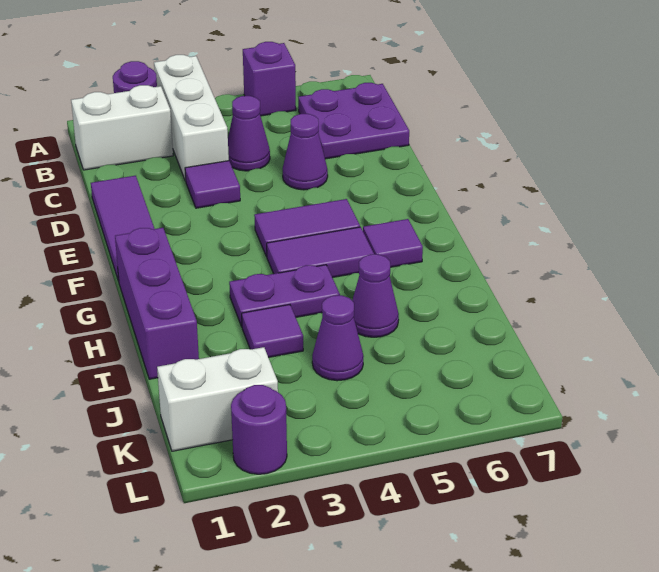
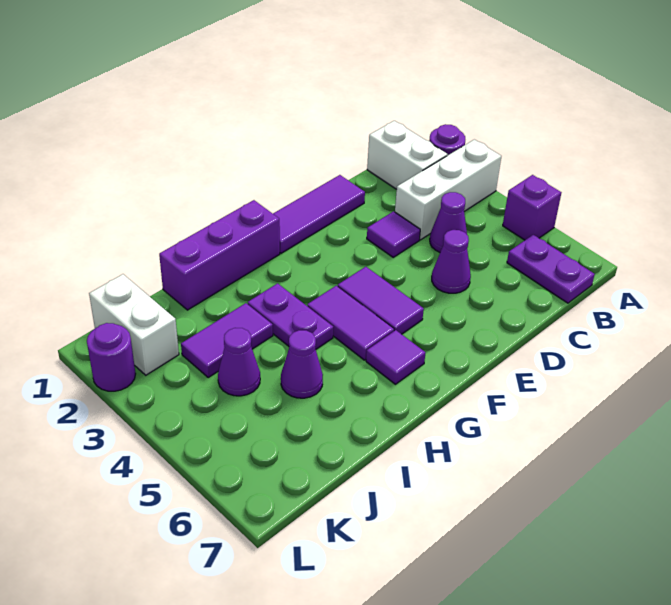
purple plate B6:C7 level 1 -> purple plate B6:B7 level 1
purple tile I3 level 1 -> purple tile I3:J3 level 1

